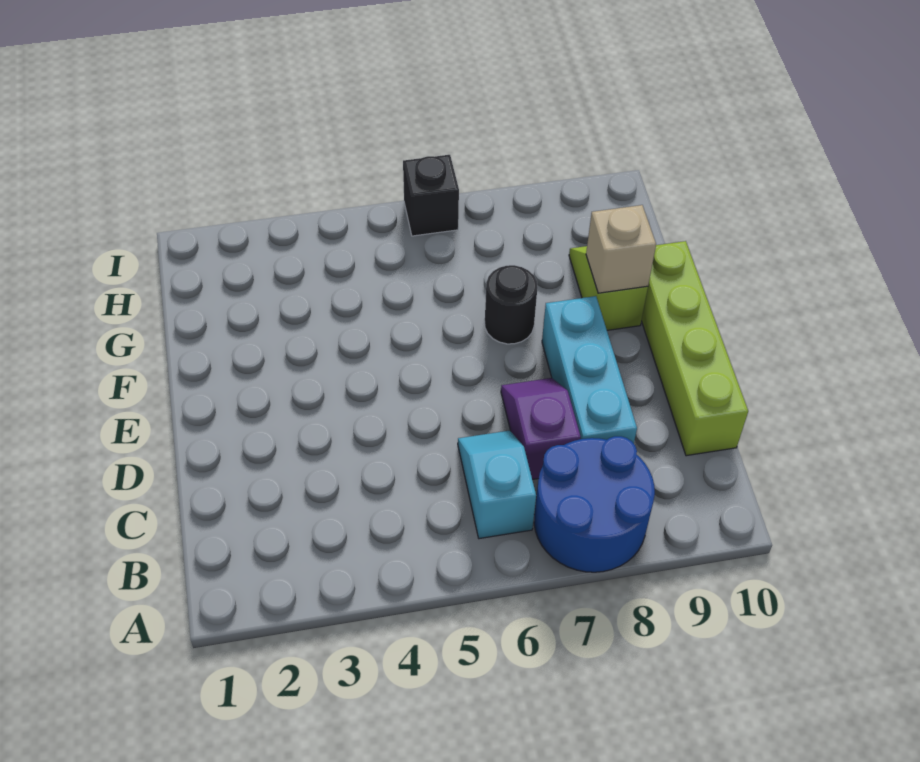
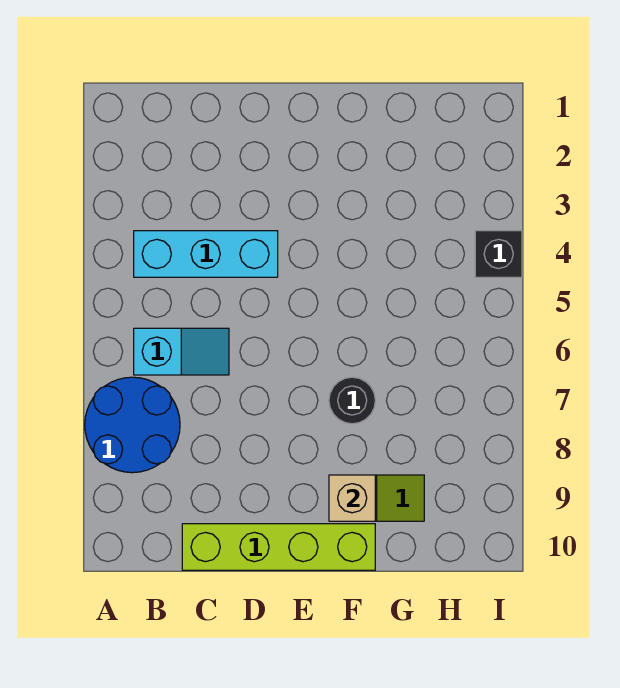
purple slope C7:D7 level 1 top C -> none
cyan brick C8:E8 level 1 -> cyan brick B4:D4 level 1
black brick I6 level 1 -> black brick I4 level 1

